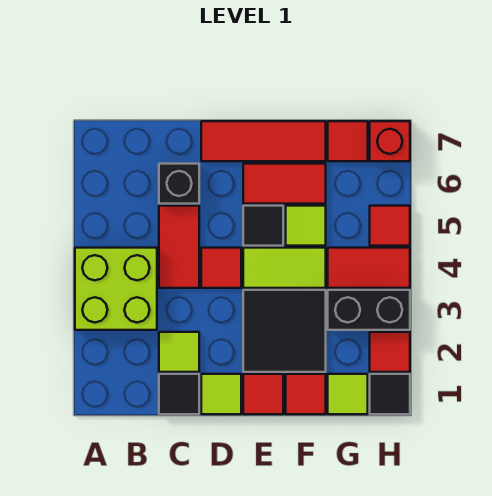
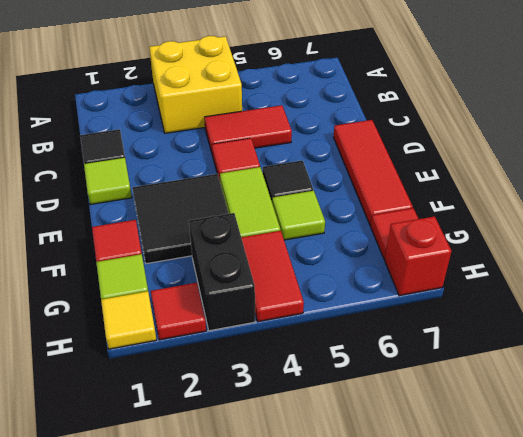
lime brick A3:B4 level 1 -> yellow brick A3:B4 level 1
lime tile C2 level 1 -> none
black brick C6 level 1 -> none
red tile E1 level 1 -> none
red tile E6:F6 level 1 -> none
black tile H1 level 1 -> yellow tile H1 level 1
red tile H5 level 1 -> none

